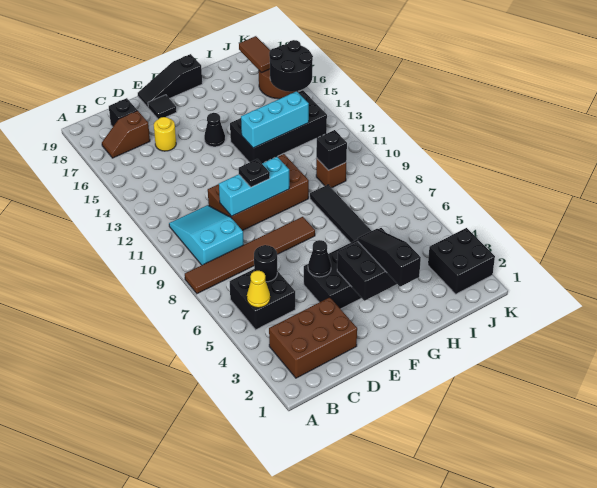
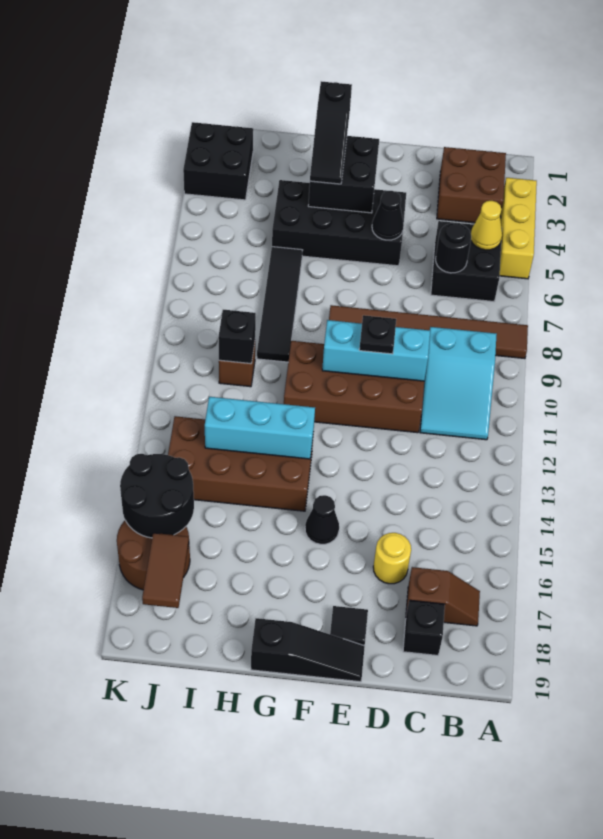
none -> yellow brick A3:A5 level 1
brown brick B2:D3 level 1 -> brown brick B2:C3 level 1
black brick G13:J14 level 1 -> brown brick G13:J14 level 1

